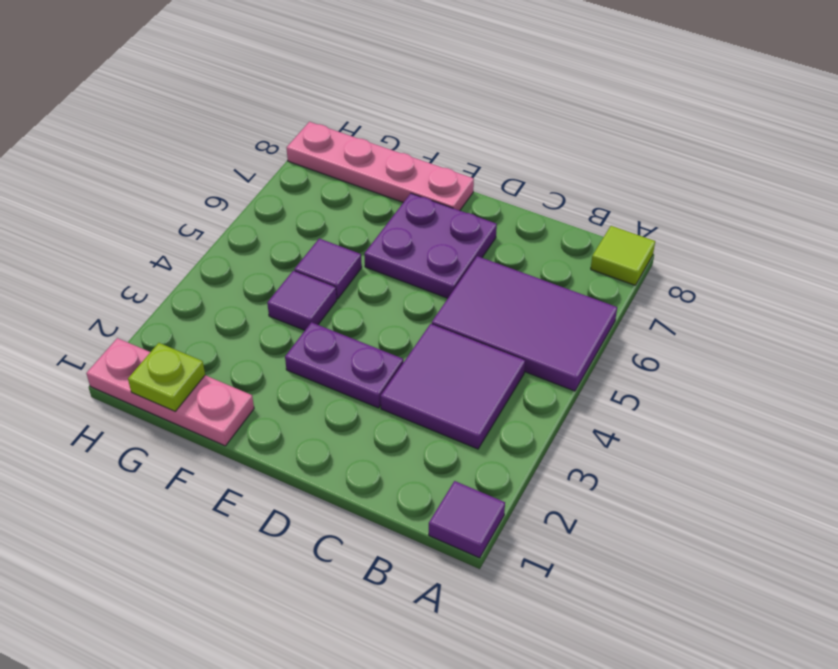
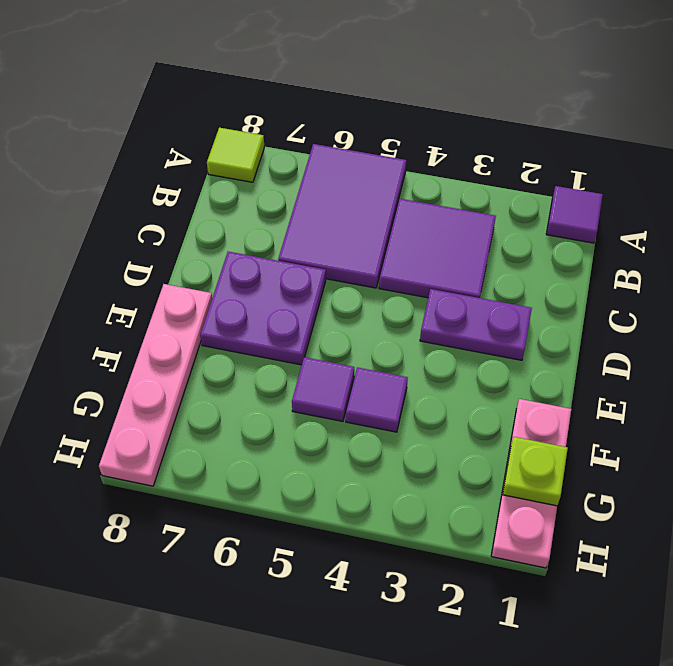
purple plate D3:E3 level 1 -> purple plate D2:D3 level 1

